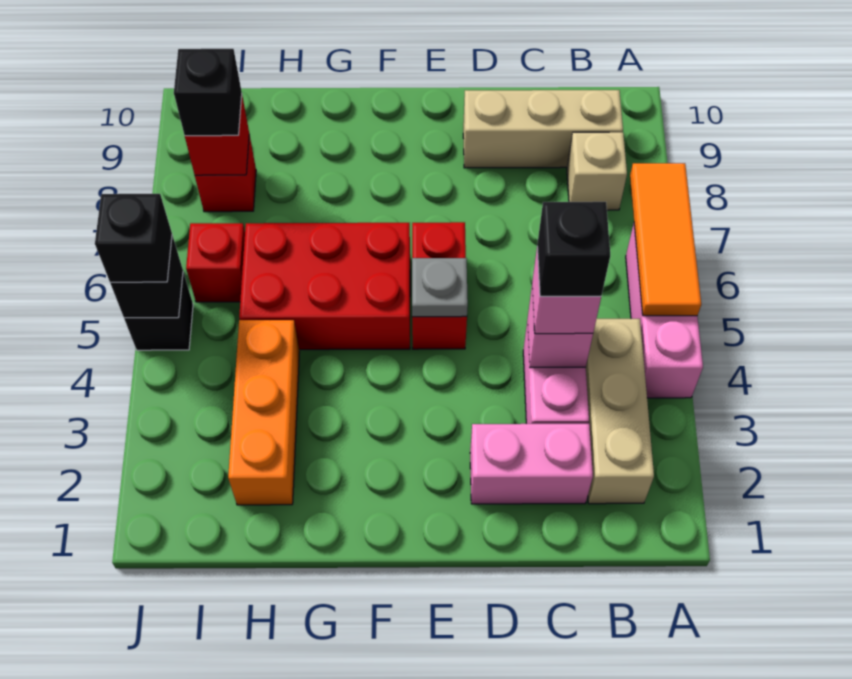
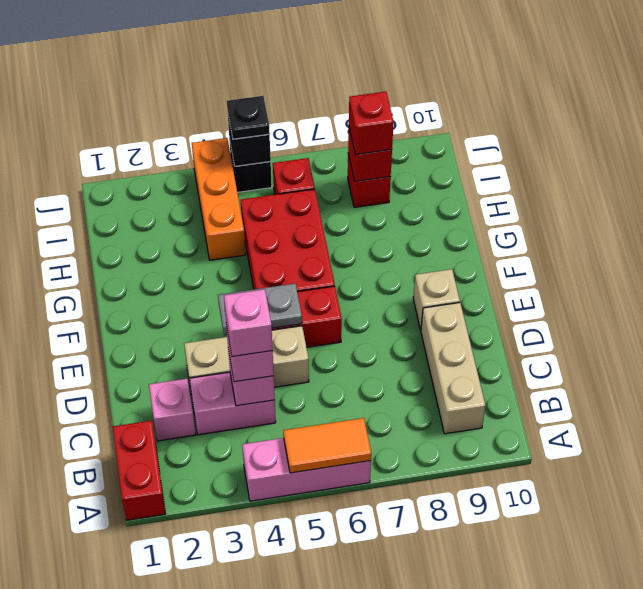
none -> red brick A1:B1 level 1
orange tile A5:A7 level 2 -> orange tile A5:A6 level 2
tan brick B2:B4 level 1 -> tan brick D3:D5 level 1
tan brick B8 level 1 -> tan brick E9 level 1
pink brick C2:D2 level 1 -> pink brick C2 level 1
black brick C4 level 4 -> pink brick C4 level 4
grey plate E5 level 2 -> grey plate E4:E5 level 2
orange brick H2:H4 level 1 -> orange brick H4:J4 level 1
black brick I8 level 3 -> red brick I8 level 3
black brick J5 level 3 -> black plate J5 level 3

